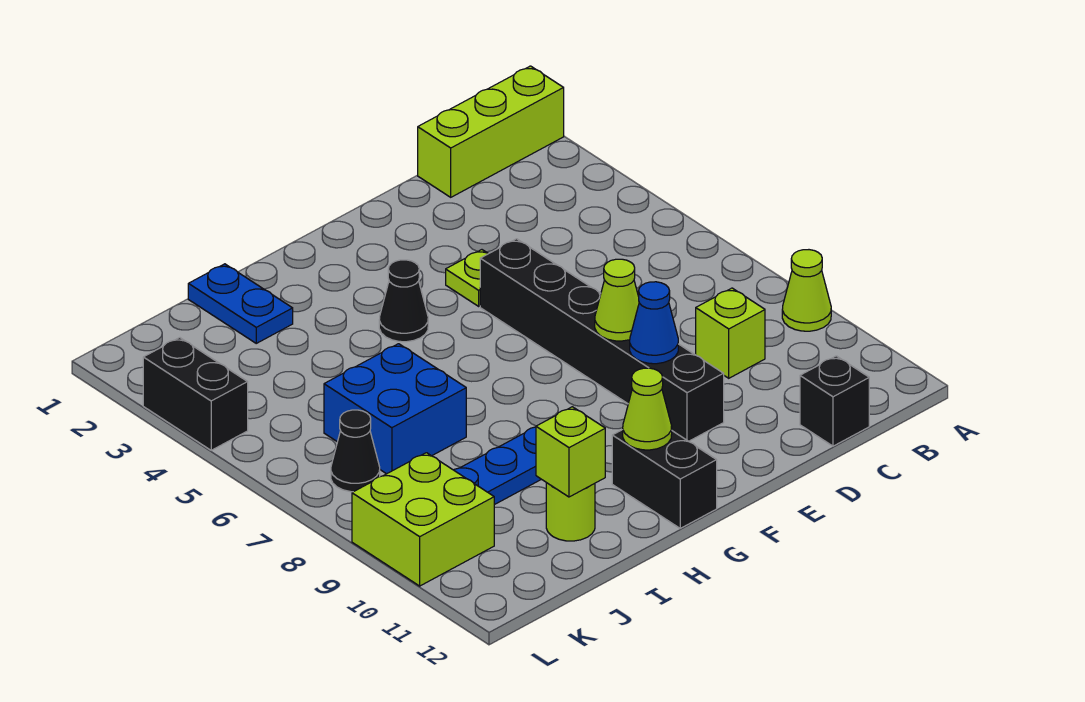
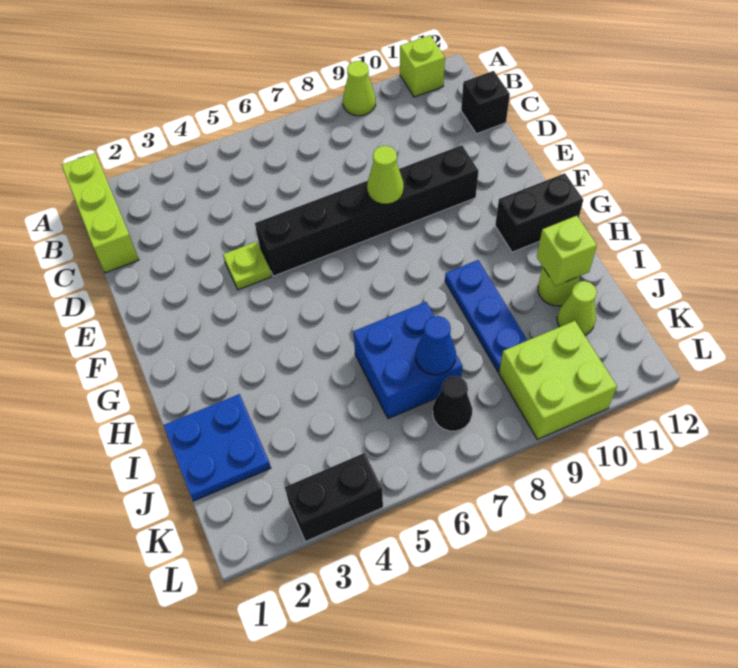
lime brick C9 level 1 -> lime brick A11 level 1
blue cone E9 level 2 -> blue cone J7 level 2
black cone G4 level 1 -> none
lime cone G11 level 2 -> lime cone J11 level 1
blue plate I1:I2 level 1 -> blue plate I1:J2 level 1

